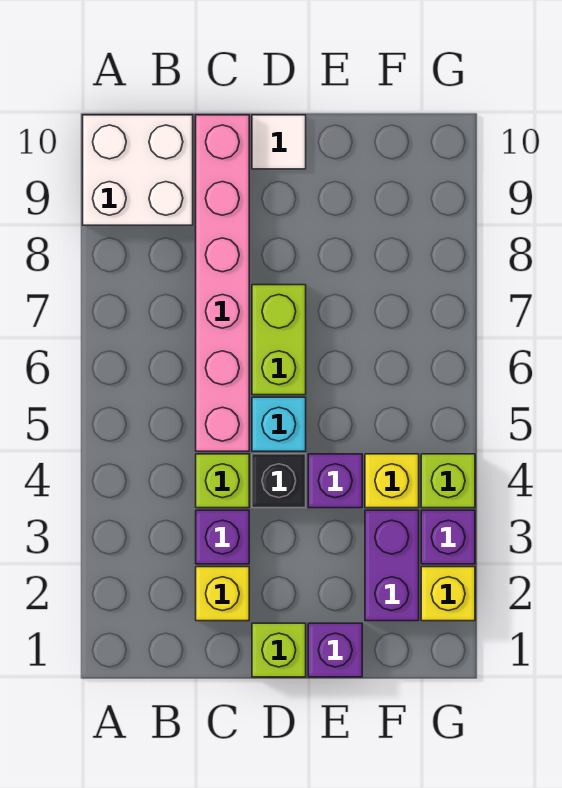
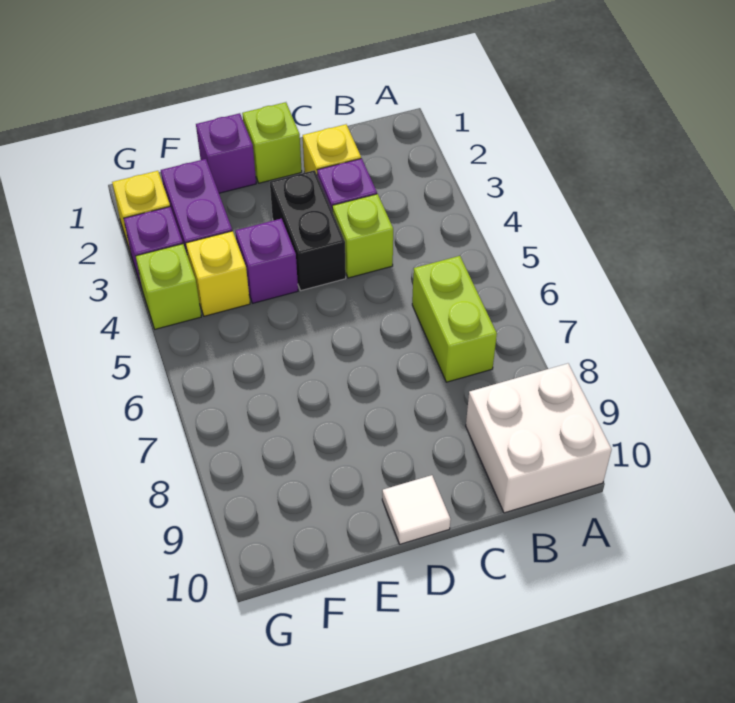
pink brick C5:C10 level 1 -> none
black brick D4 level 1 -> black brick D3:D4 level 1
cyan brick D5 level 1 -> none
lime brick D6:D7 level 1 -> lime brick B6:B7 level 1

